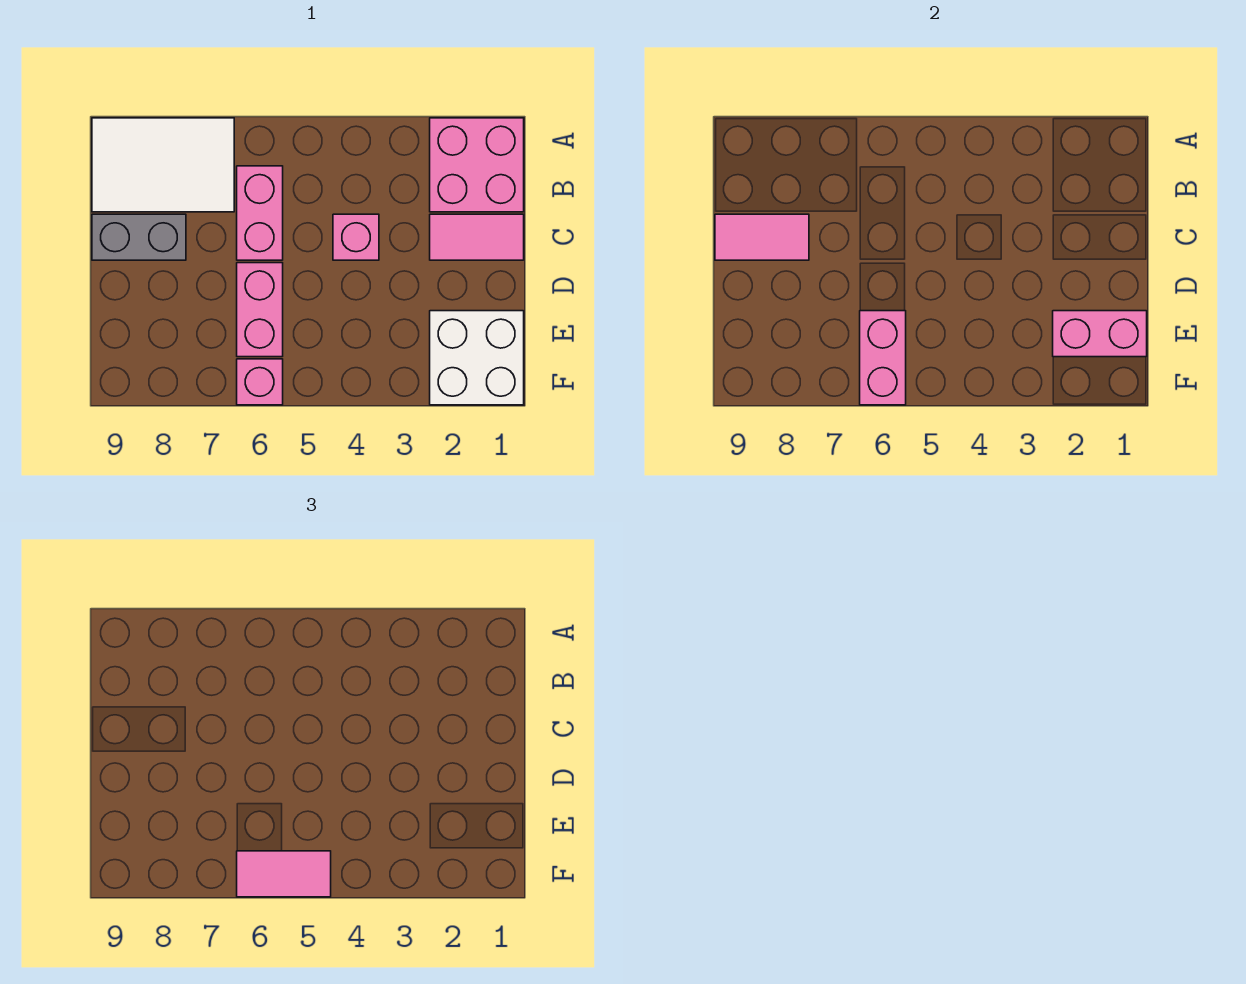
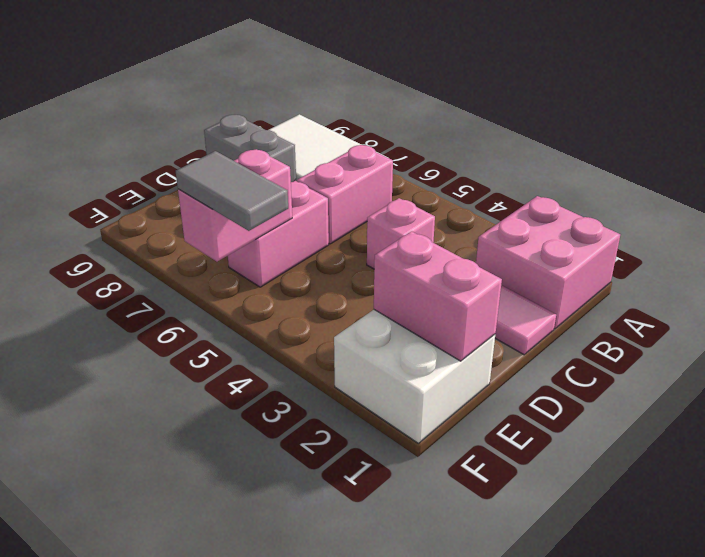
pink tile C8:C9 level 2 -> none
pink tile F5:F6 level 3 -> grey tile F5:F6 level 3
pink brick F6 level 1 -> none

